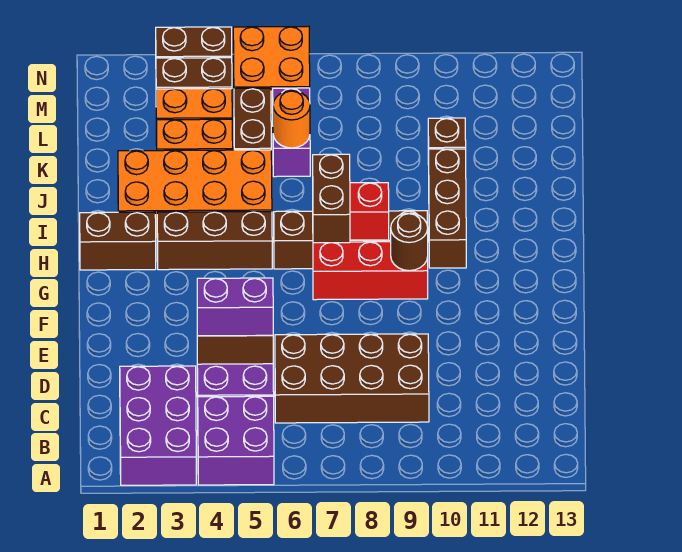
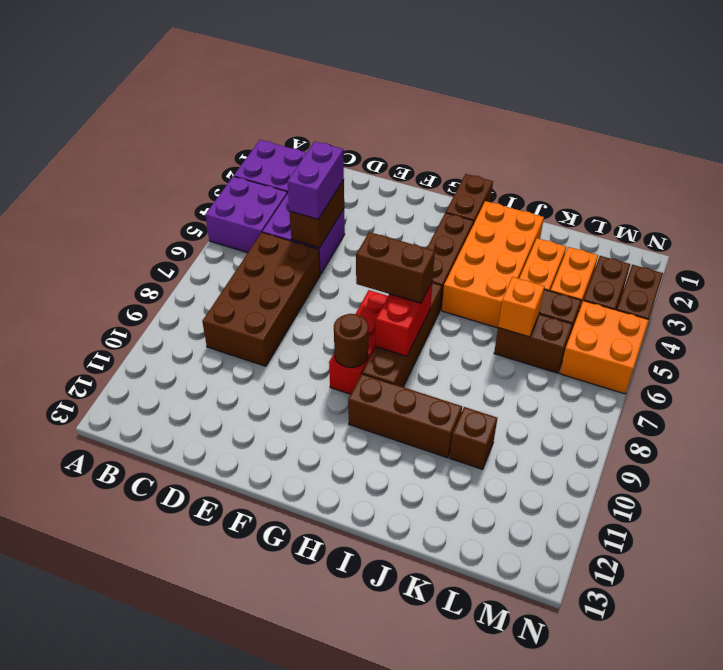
purple brick K6:L6 level 1 -> brown brick K6:L6 level 1
orange round brick K6 level 2 -> orange brick K6 level 2

